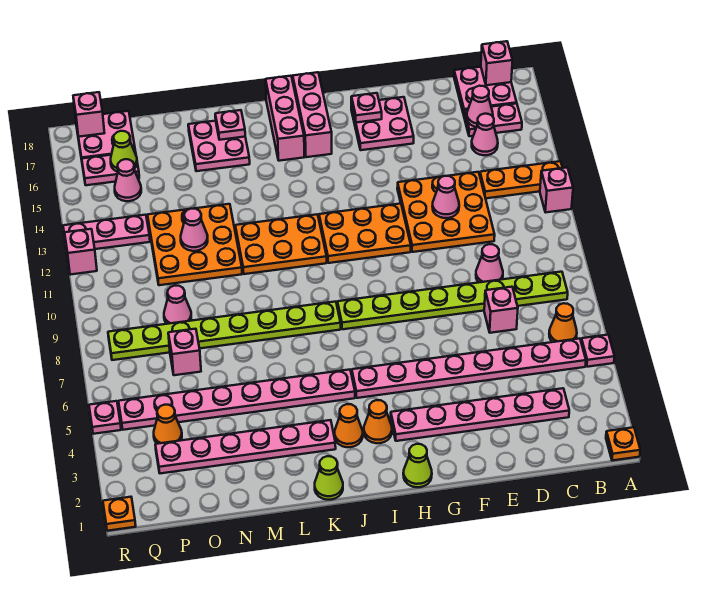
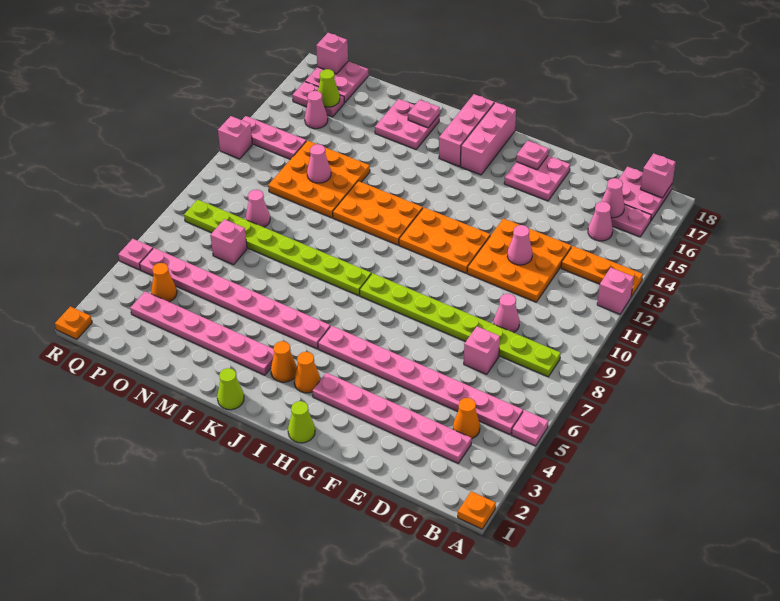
orange cone B6 level 1 -> orange cone C4 level 1

